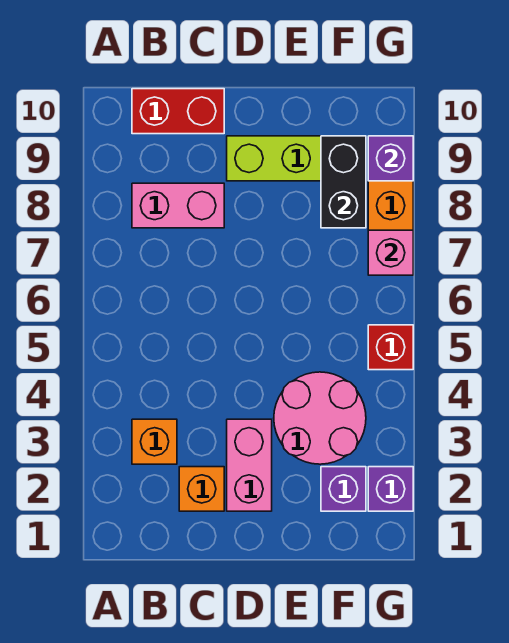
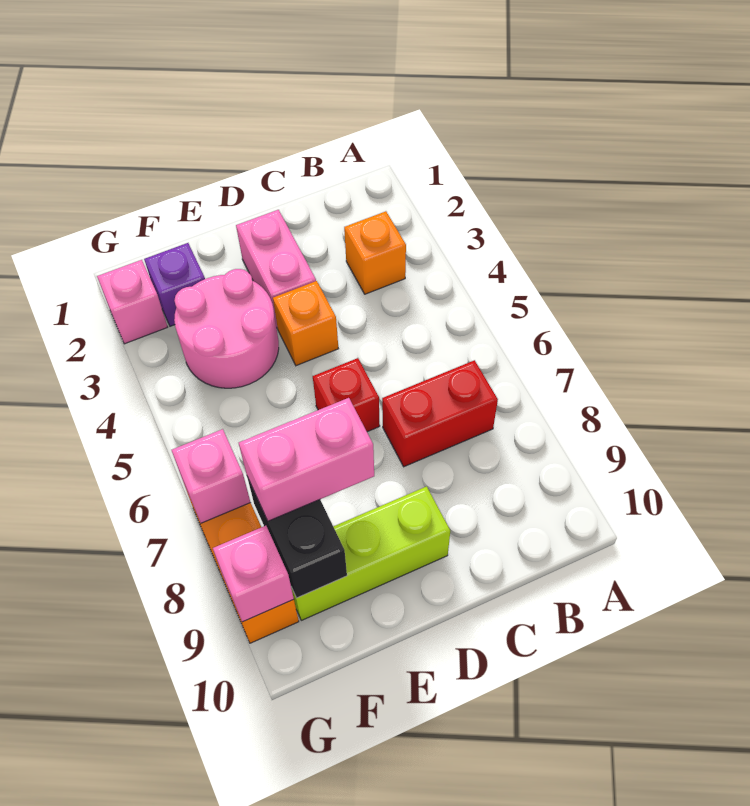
pink brick B8:C8 level 1 -> pink brick E8:F8 level 3
red brick B10:C10 level 1 -> red brick B7:C7 level 1
orange brick C2 level 1 -> orange brick D4 level 1
purple brick G2 level 1 -> pink brick G2 level 1
red brick G5 level 1 -> red brick D6 level 1
purple brick G9 level 2 -> pink brick G9 level 2

